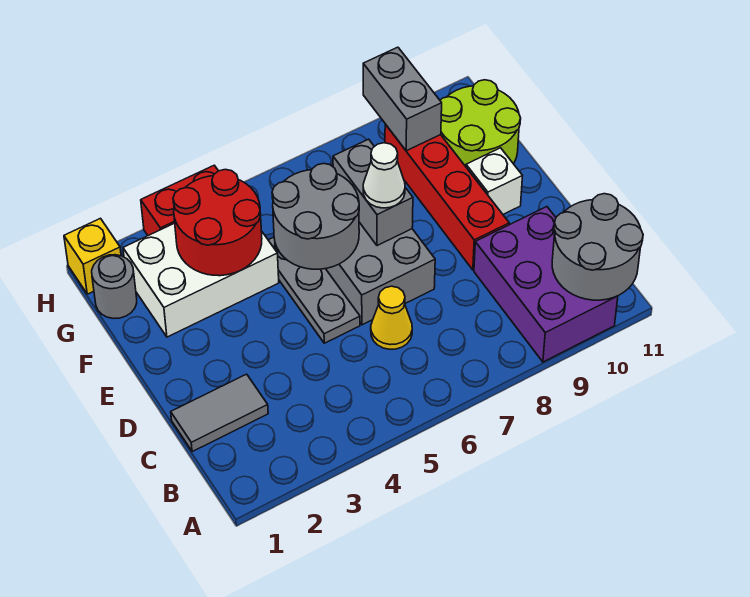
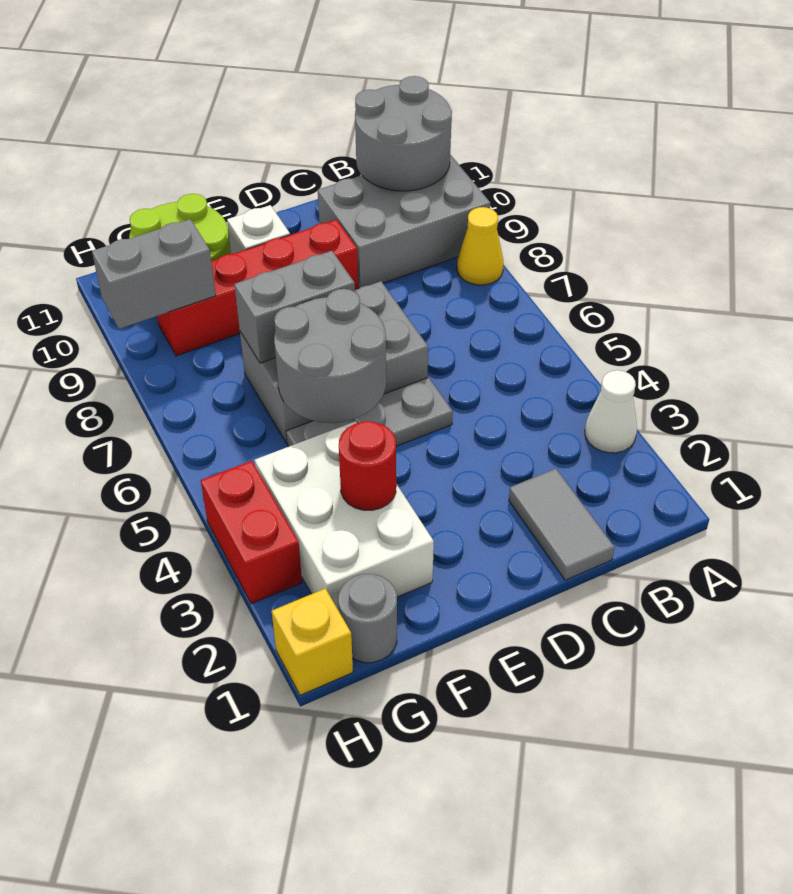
purple brick A9:C10 level 1 -> grey brick A9:C10 level 1
yellow cone C6 level 1 -> yellow cone A8 level 1
white cone E7 level 3 -> white cone A3 level 1
red round brick F3:G4 level 2 -> red round brick F3 level 2

